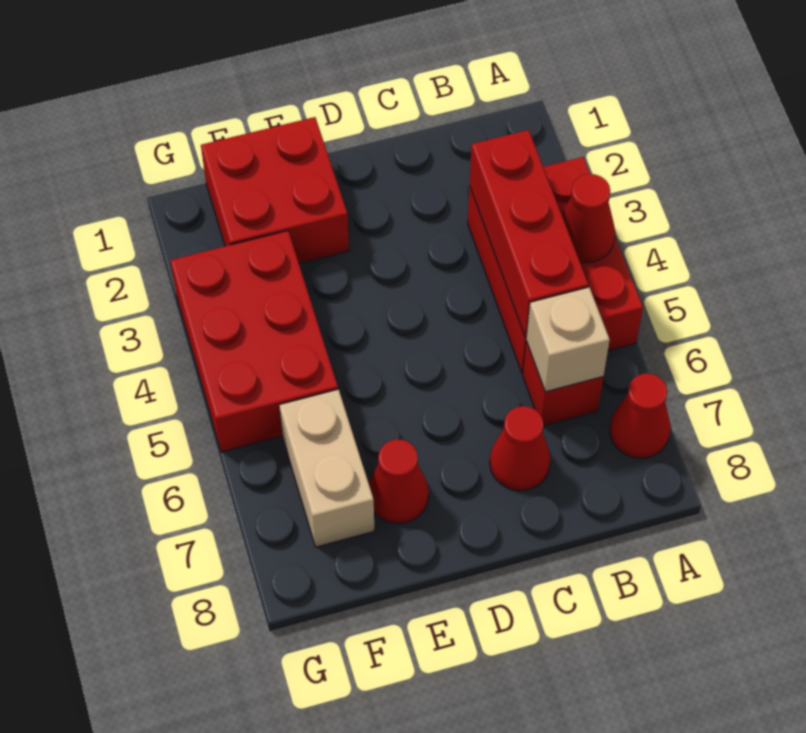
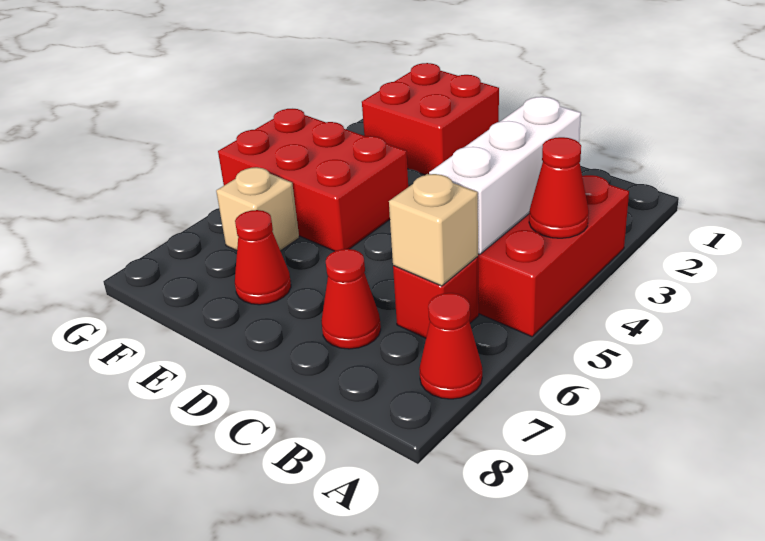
red brick B3:B5 level 2 -> white brick B3:B5 level 2
red brick F3:G5 level 1 -> red brick E4:G5 level 1
tan brick F6:F7 level 1 -> tan brick F6 level 1

